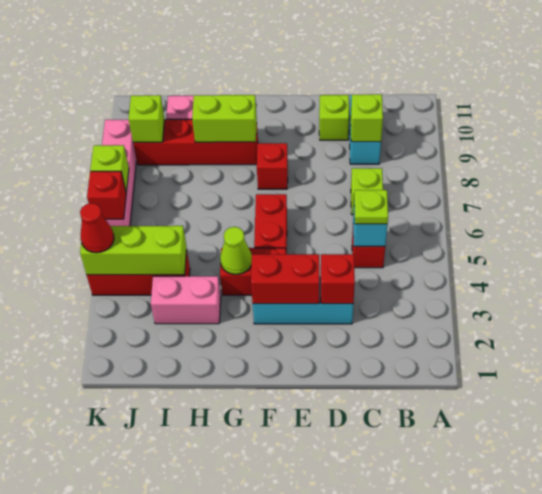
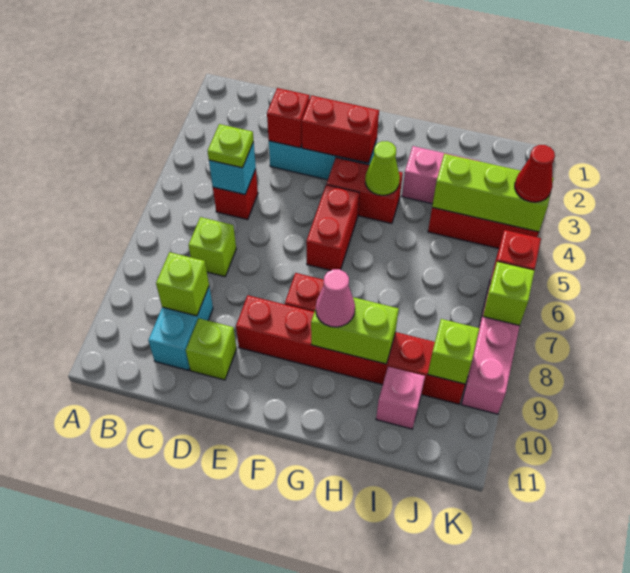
red brick G9:J9 level 1 -> red brick E9:J9 level 1
none -> pink cone G9 level 3

